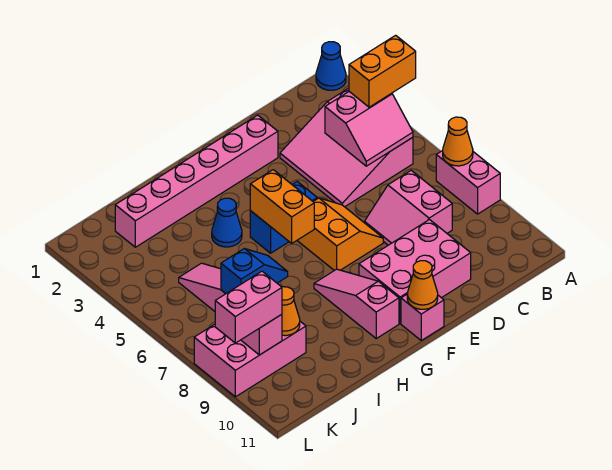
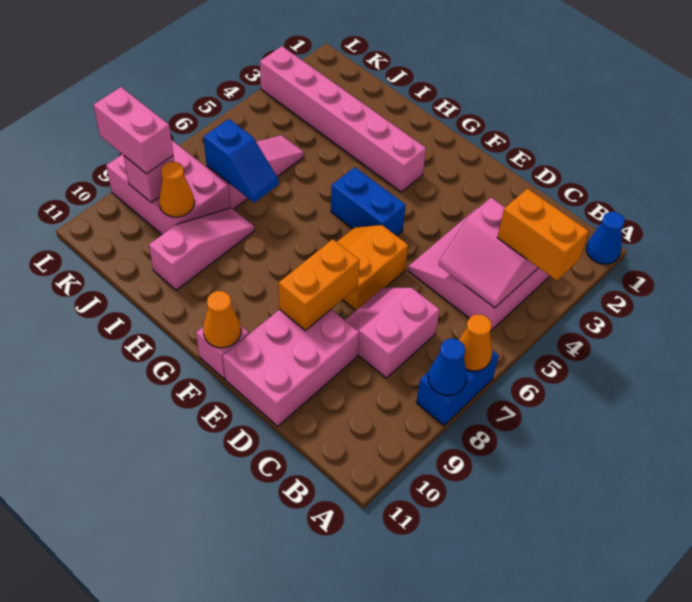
pink brick A7:A8 level 1 -> blue brick A7:A8 level 1
pink brick D9:F10 level 1 -> pink brick D9:E11 level 1
pink brick E2:J2 level 1 -> pink brick G3:L3 level 1
orange slope E6:F7 level 1 top F -> orange slope E6:F7 level 1 top E
orange brick G5:G6 level 2 -> orange brick E8:E9 level 2
pink slope G8:G10 level 1 top 10 -> pink slope I8:I10 level 1 top 10
blue cone H4 level 1 -> blue cone A8 level 2

